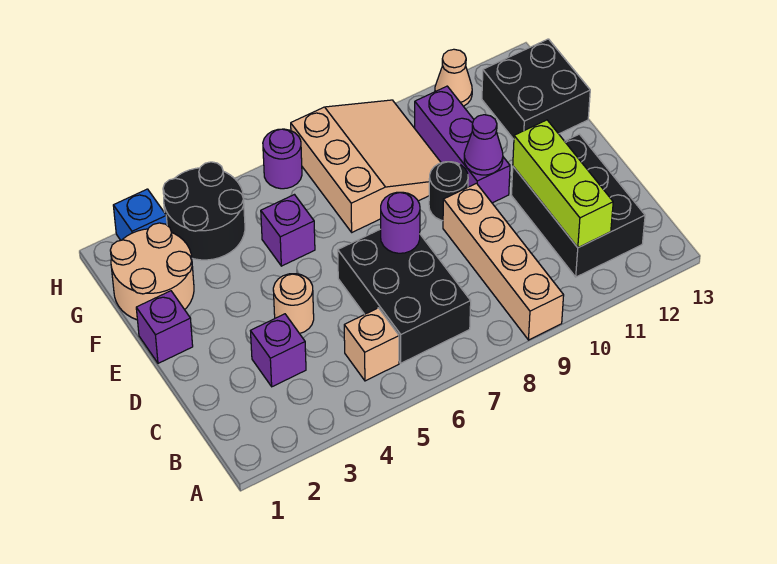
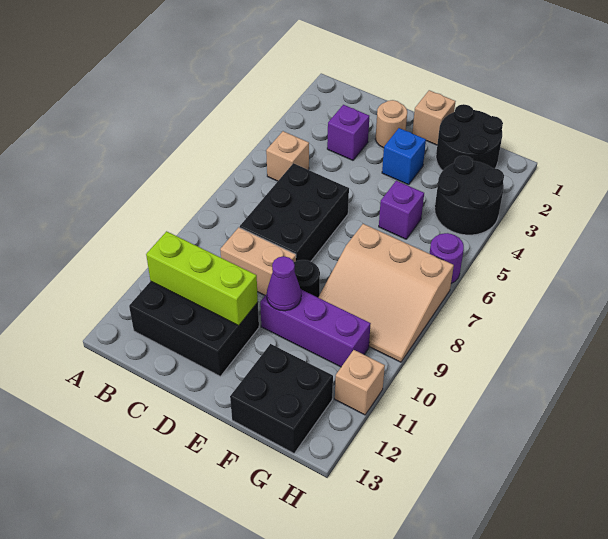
tan brick A9:D9 level 1 -> tan brick C9:D9 level 1
black brick B6:D7 level 1 -> black brick C6:D8 level 1
tan round brick D4 level 1 -> tan round brick D2 level 1
purple round brick D7 level 2 -> none
purple brick E1 level 1 -> tan brick E1 level 1
tan round brick F1:G2 level 1 -> black round brick F1:G2 level 1
blue brick H2 level 1 -> blue brick E3 level 1
tan cone H11 level 1 -> tan brick H11 level 1

